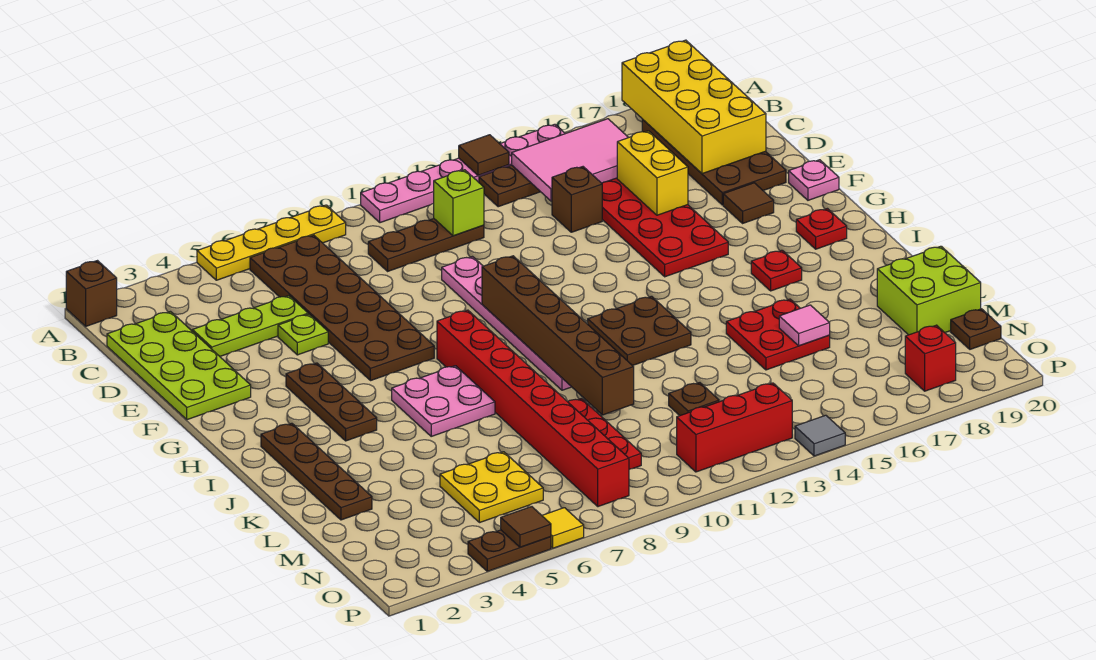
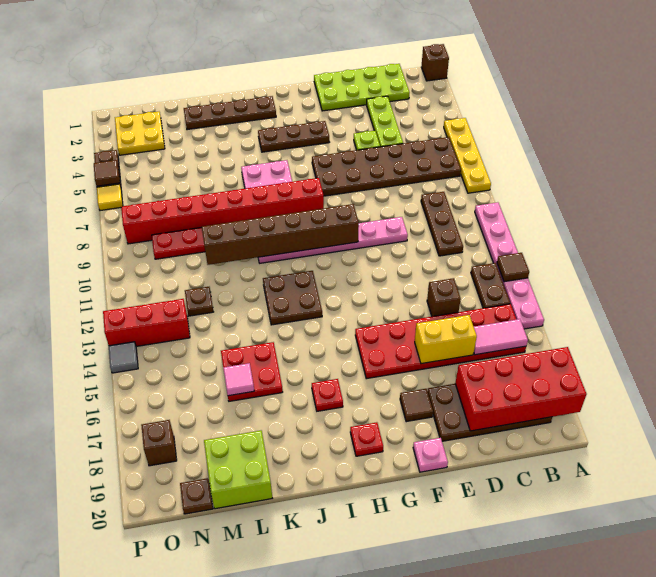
yellow brick A18:D19 level 2 -> red brick A18:D19 level 2
pink tile B14:C16 level 2 -> pink tile B16:C16 level 2
lime brick C11 level 2 -> none
yellow plate M5:N6 level 1 -> yellow plate N2:O3 level 1
red brick O11:O13 level 1 -> red brick N13:P13 level 1
red brick O18 level 1 -> brown brick O18 level 1

